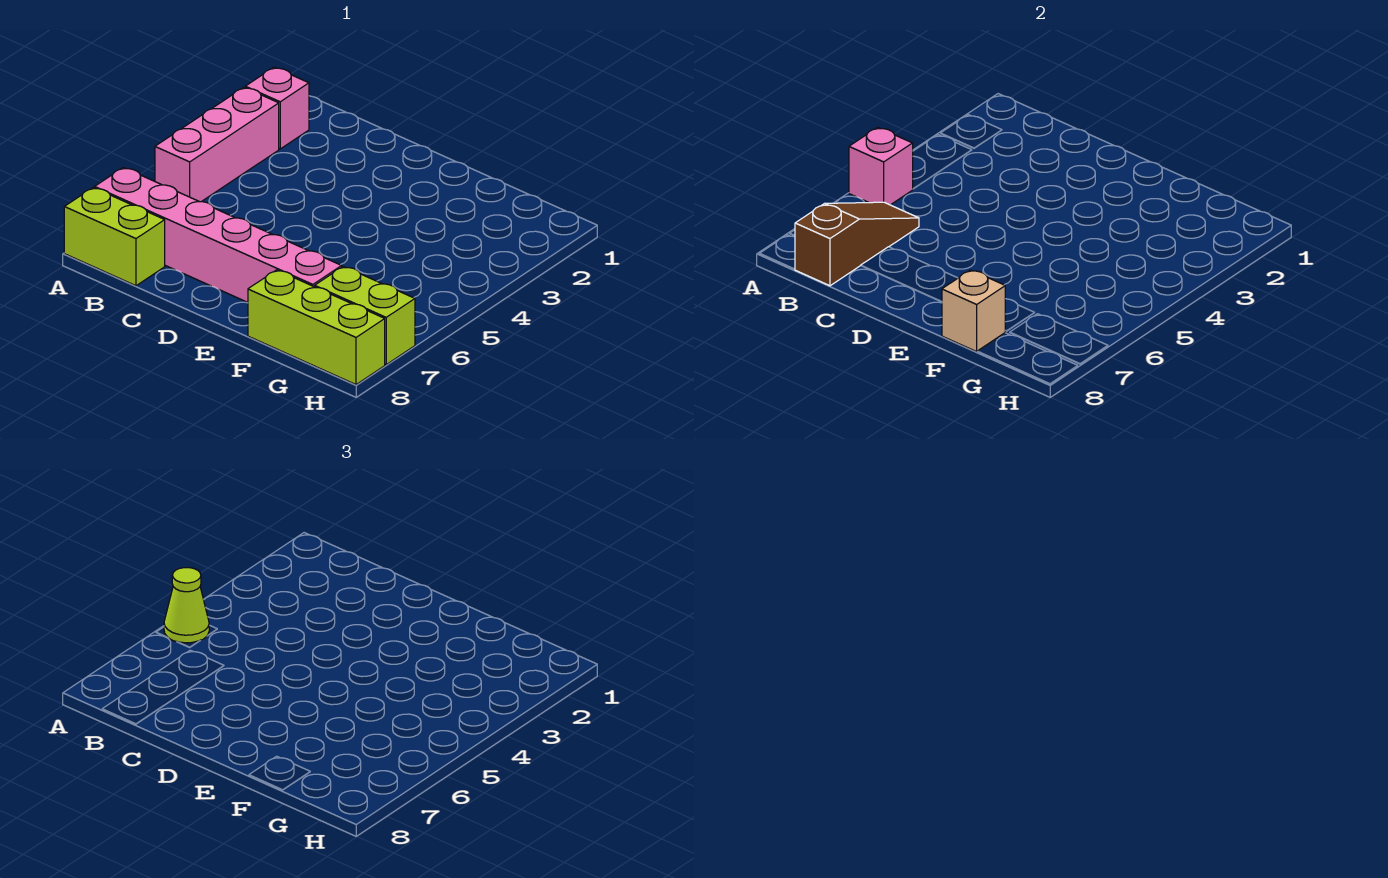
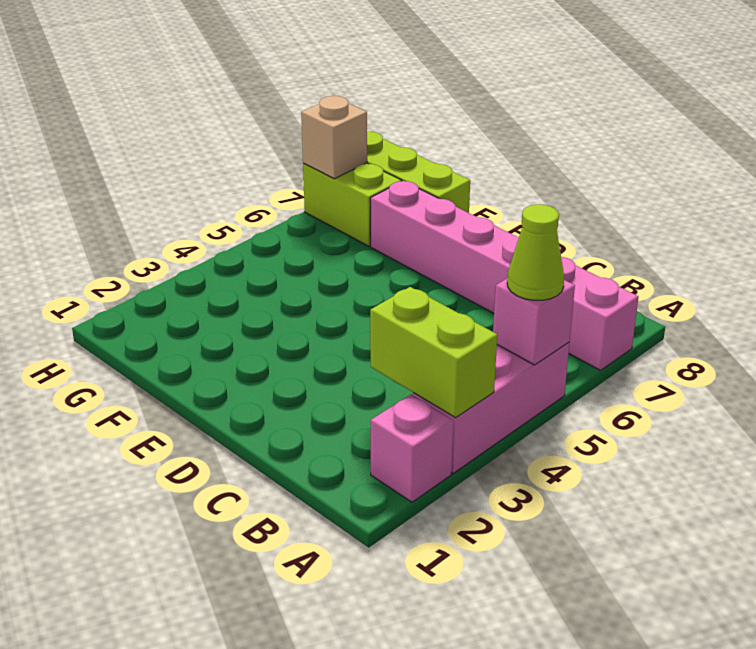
lime brick A8:B8 level 1 -> lime brick A3:B3 level 2
brown slope B6:B8 level 2 top 8 -> none
tan brick F8 level 2 -> tan brick H7 level 2

